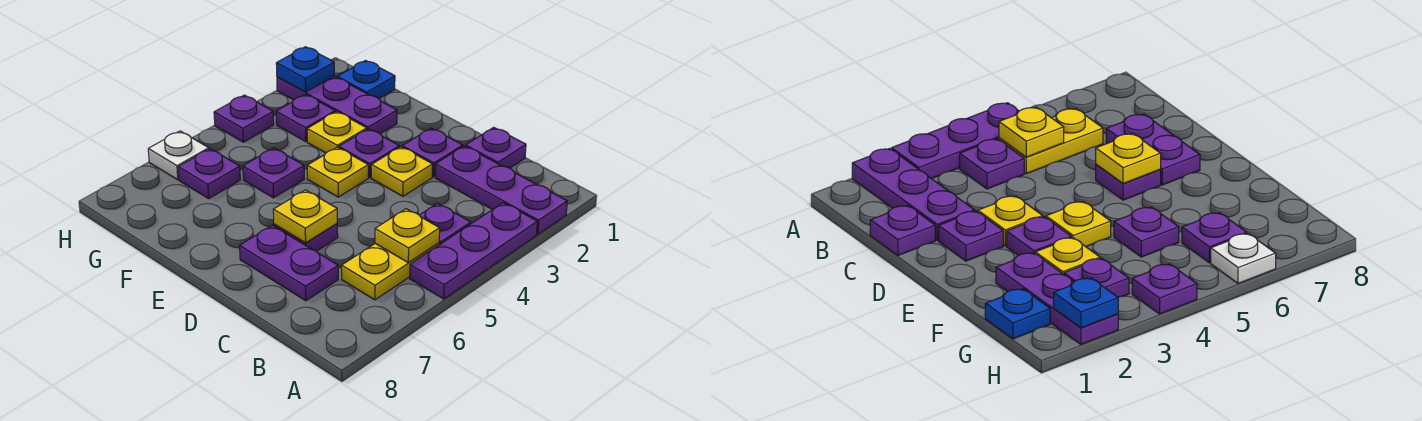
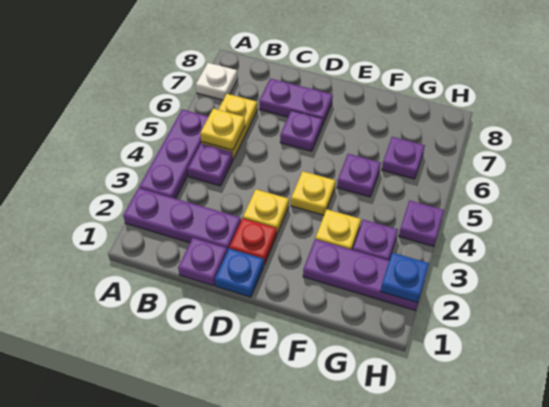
purple plate D2 level 1 -> red plate D2 level 1
yellow plate D6 level 2 -> none
purple plate E3 level 1 -> none
blue plate G1 level 1 -> blue plate D1 level 1
white plate H6 level 1 -> white plate A7 level 1

